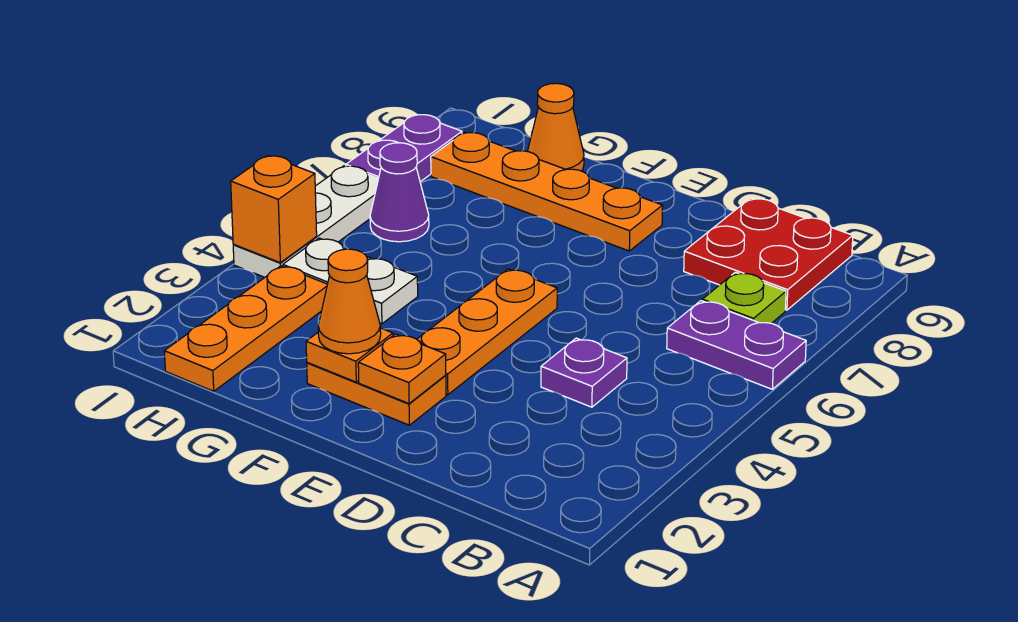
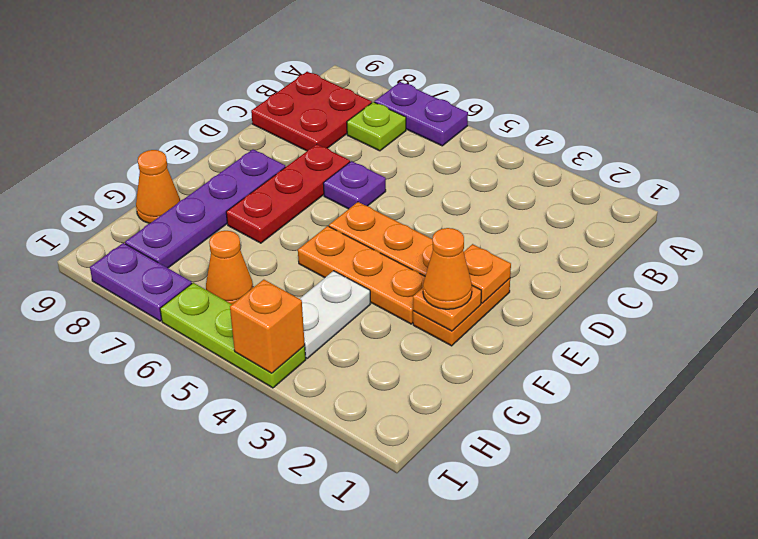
purple plate A6:B6 level 1 -> purple plate A6:A7 level 1
purple plate C4 level 1 -> purple plate D6 level 1
none -> red plate D7:F7 level 1
orange plate E8:H8 level 1 -> purple plate E8:H8 level 1
orange plate H1:H3 level 1 -> orange plate F3:F5 level 1
purple cone H6 level 1 -> orange cone H6 level 1
white plate I4:I6 level 1 -> lime plate I4:I6 level 1

